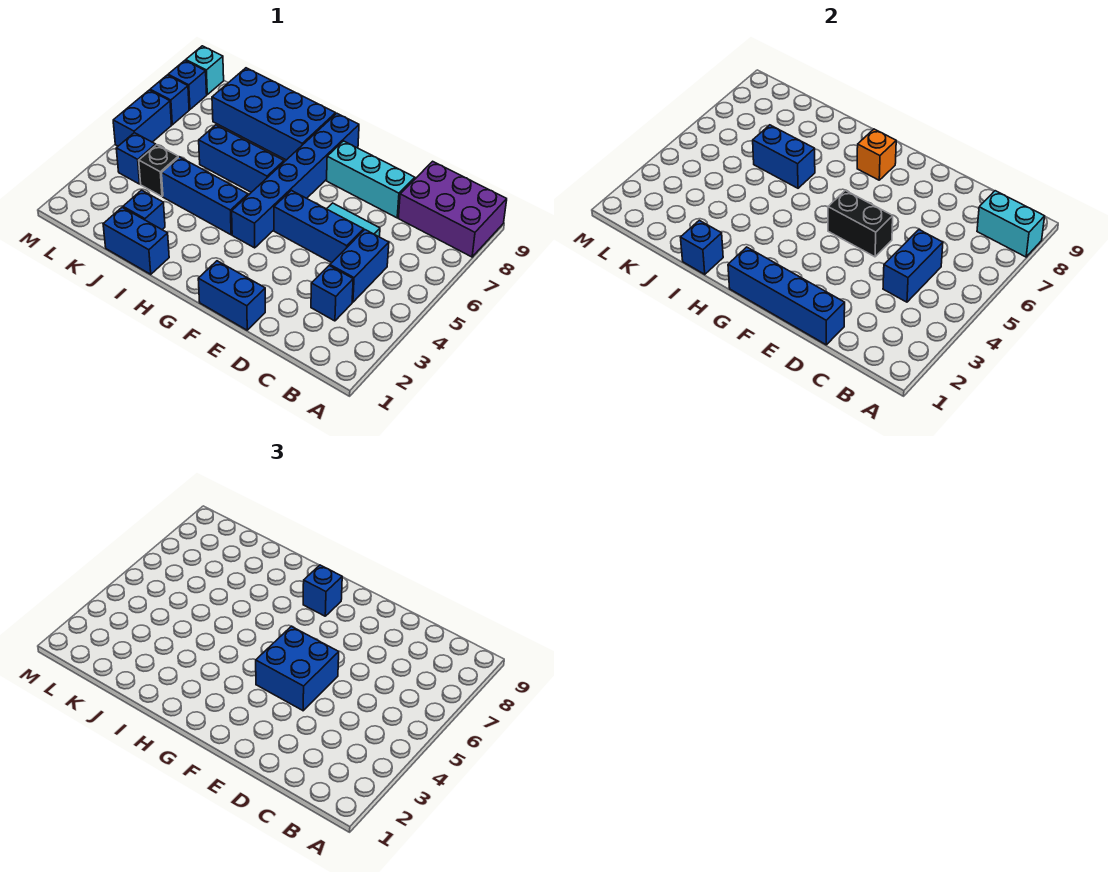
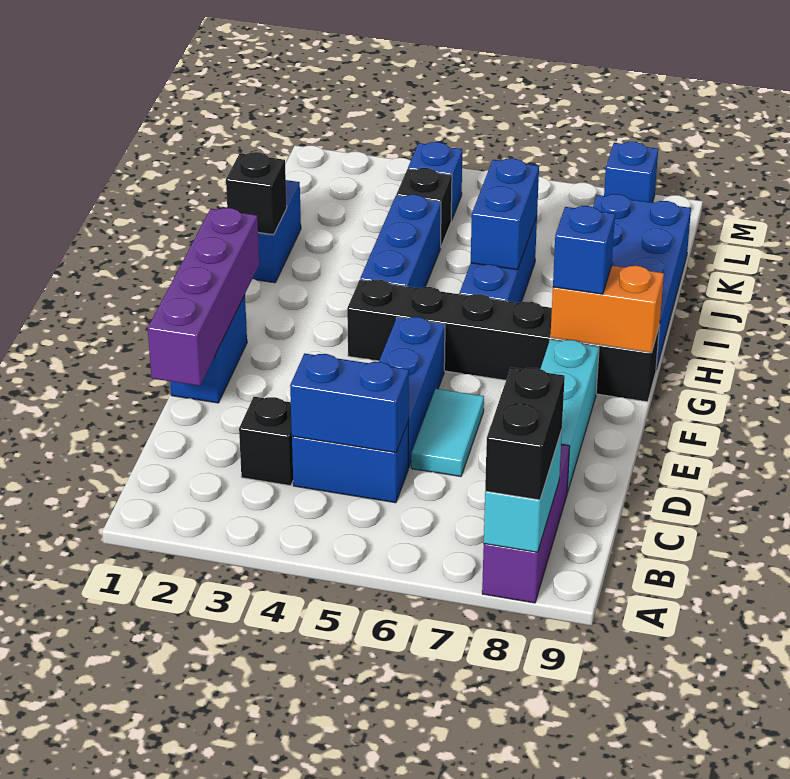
purple brick A8:C9 level 1 -> purple brick A8:C8 level 1
blue brick C3 level 1 -> black brick C3 level 1
blue brick D1:G1 level 2 -> purple brick D1:G1 level 2
blue brick E4:F5 level 3 -> none
black brick E5:F5 level 2 -> black brick A8:B8 level 3
blue brick G4:G9 level 1 -> black brick G4:G9 level 1
orange brick G8 level 2 -> orange brick G8:G9 level 2
blue brick I1 level 2 -> black brick I1 level 2
blue brick J2 level 1 -> none
blue brick M5:M6 level 1 -> none
blue brick M7 level 1 -> none
cyan brick M9 level 1 -> none

